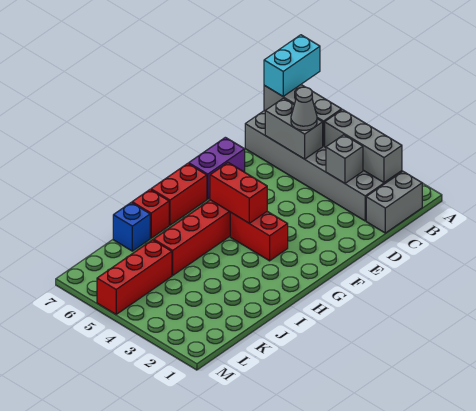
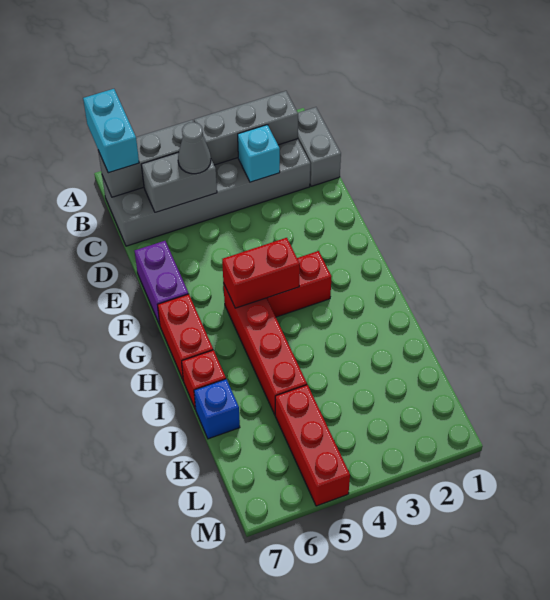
grey brick C3 level 2 -> cyan brick C3 level 2

